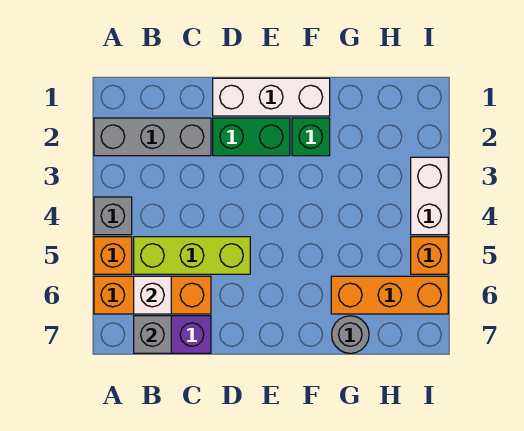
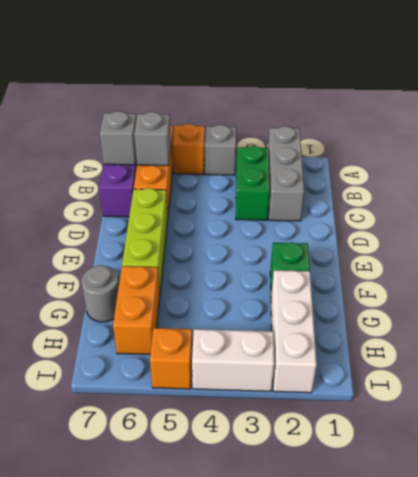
lime brick B5:D5 level 1 -> lime brick D6:F6 level 1
white brick B6 level 2 -> grey brick B6 level 2
white brick D1:F1 level 1 -> white brick G2:I2 level 1
green brick D2:E2 level 1 -> green brick B3:C3 level 1
orange brick G6:I6 level 1 -> orange brick G6:H6 level 1

